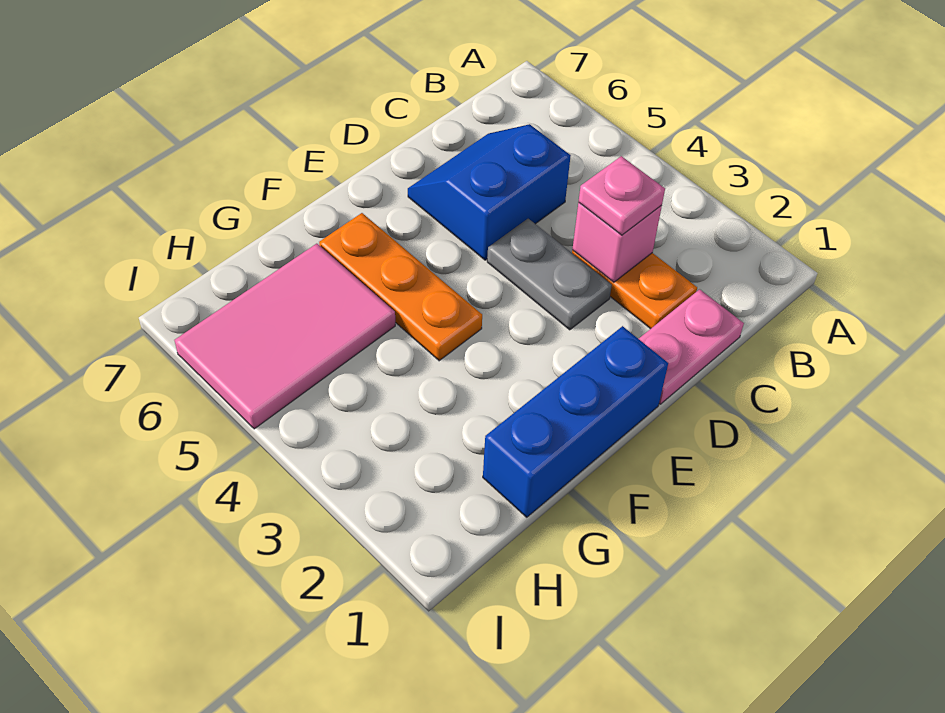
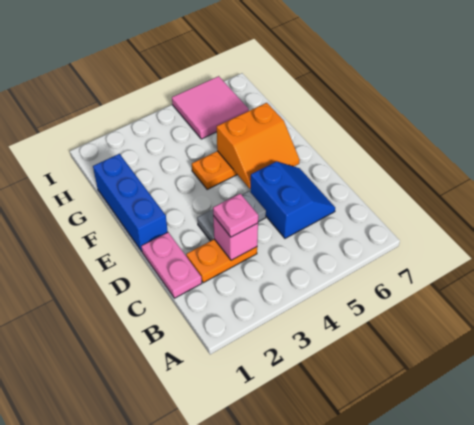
none -> orange slope E5:F6 level 2 top F
pink tile G5:I6 level 1 -> pink tile H5:I6 level 1

